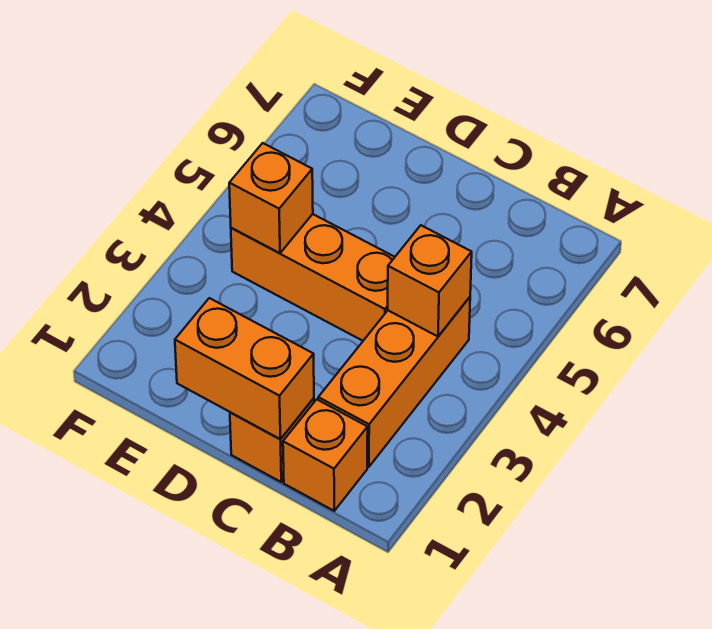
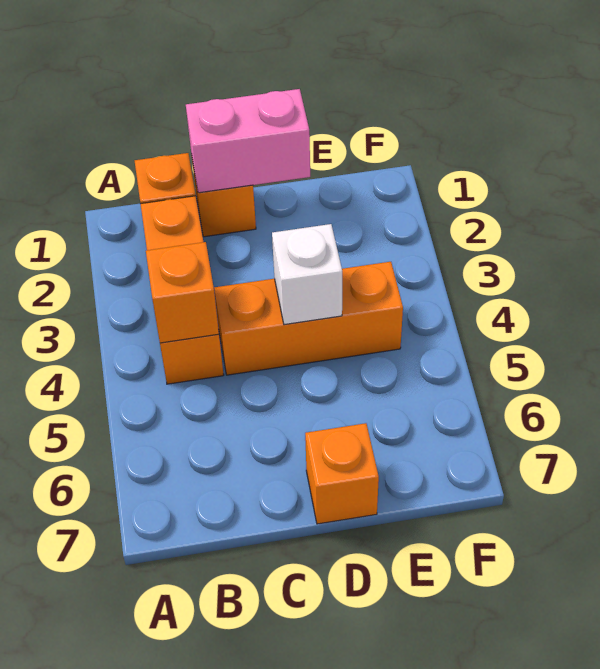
orange brick C1:D1 level 2 -> pink brick C1:D1 level 2
none -> white brick D4 level 2
orange brick E4 level 2 -> orange brick D7 level 1

